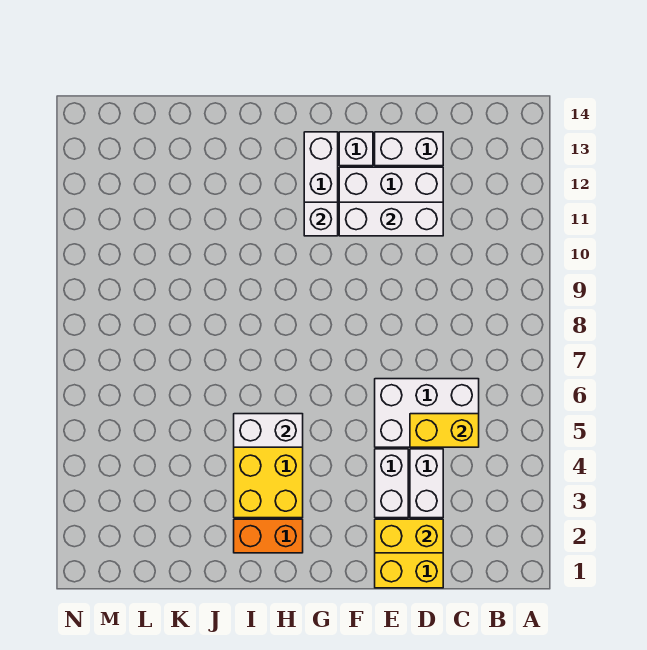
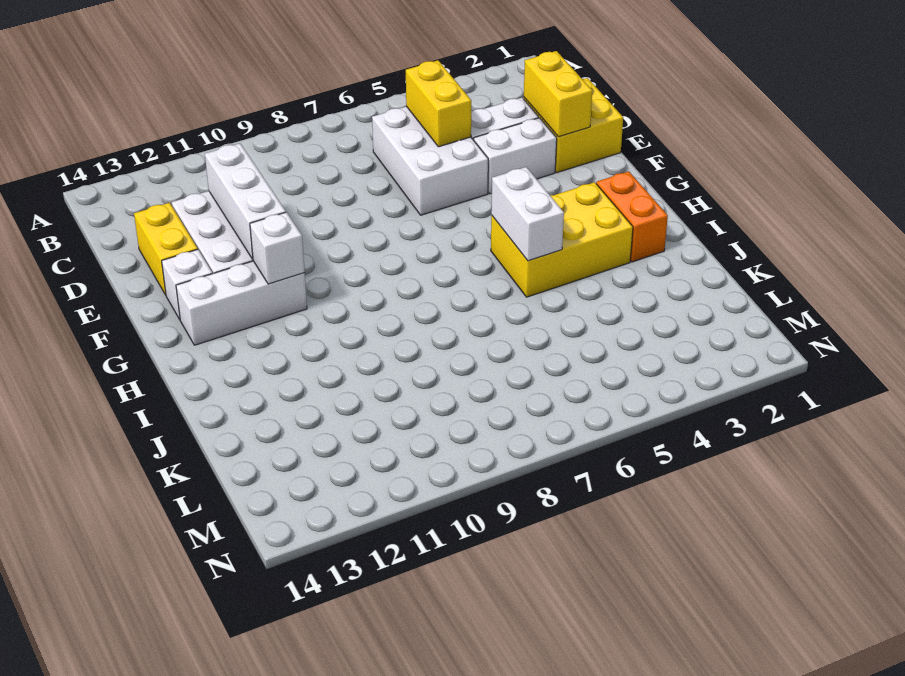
white brick D13:E13 level 1 -> yellow brick D13:E13 level 1

